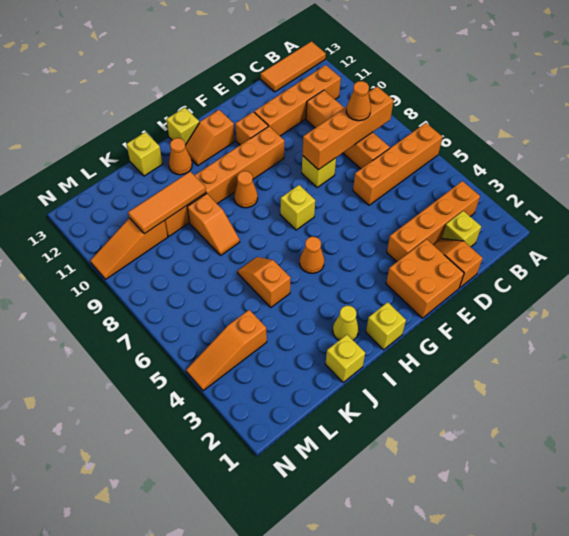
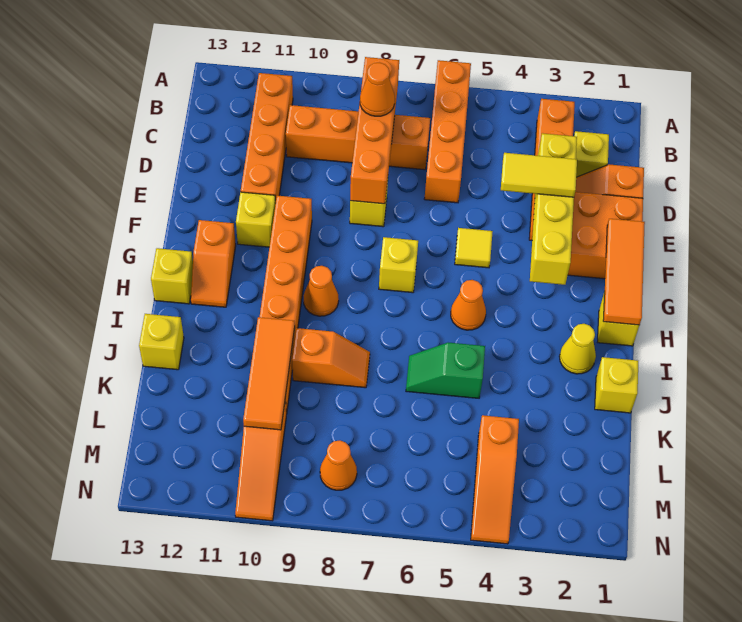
orange tile A13:C13 level 1 -> orange tile F1:H1 level 2
none -> yellow brick D3:G3 level 2
none -> yellow tile E3:E4 level 3
none -> yellow tile F5 level 1
orange brick F11 level 1 -> yellow brick F11 level 1
orange cone I12 level 1 -> orange cone M8 level 1
orange slope J5:J6 level 1 top 5 -> green slope J5:J6 level 1 top 5

